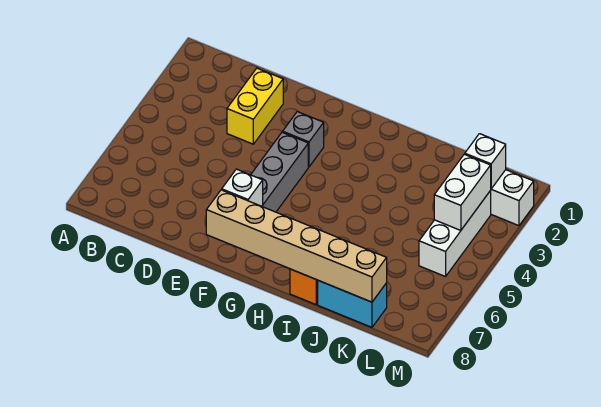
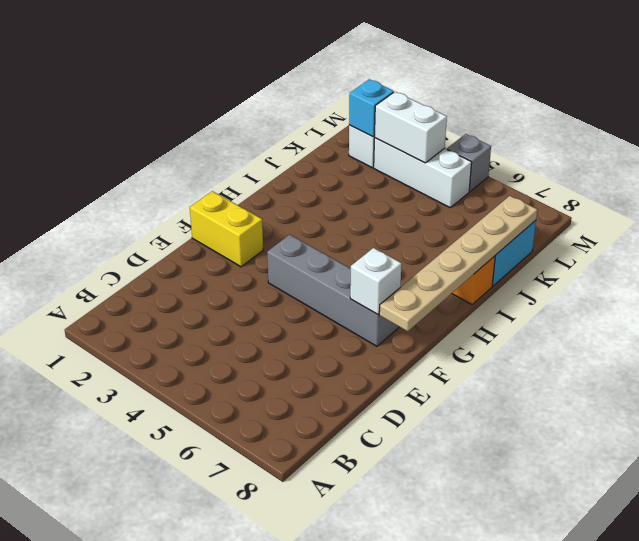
yellow brick D2:D3 level 1 -> yellow brick F1:F2 level 1
grey brick F3 level 1 -> grey brick M5 level 1
tan brick F8:K8 level 2 -> tan plate F8:K8 level 2
white brick L2 level 2 -> cyan brick L2 level 2

